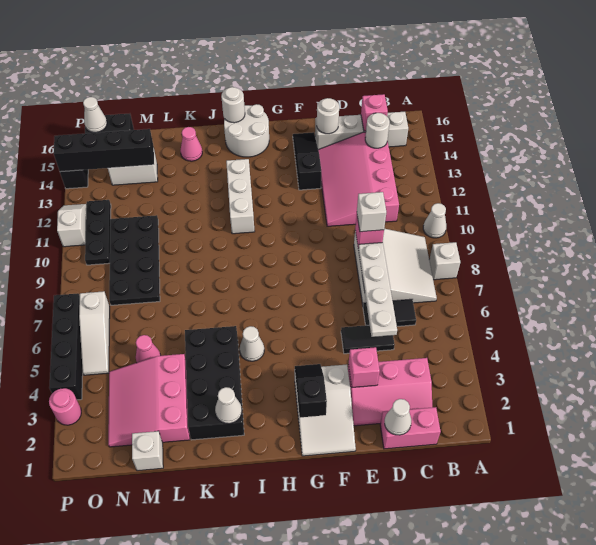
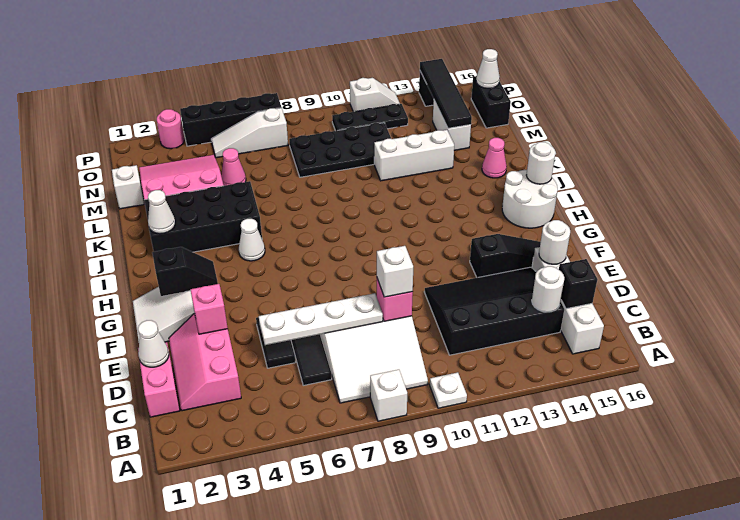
white cone A10 level 1 -> white plate A10 level 1
pink slope C11:E14 level 1 top C -> black slope C11:E14 level 1 top C
pink brick C15 level 2 -> black brick C15 level 2
white brick I11:I13 level 1 -> white brick L11:L13 level 1
black brick M14:P14 level 2 -> black tile M14:P14 level 2

